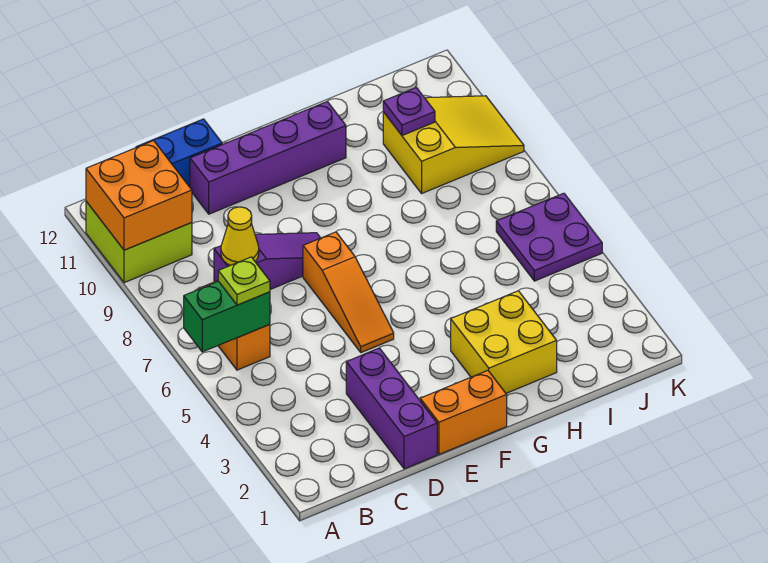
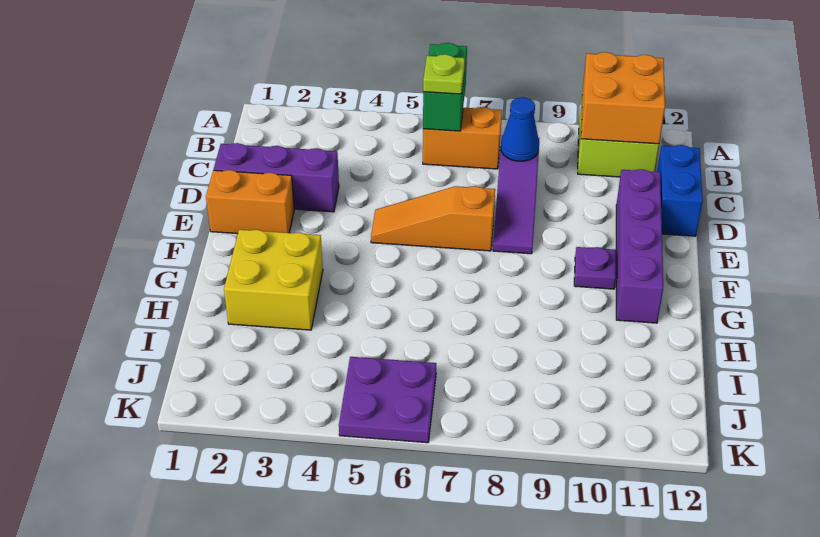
yellow cone C8 level 2 -> blue cone C8 level 2
orange brick E1:F1 level 1 -> orange brick E1:E2 level 1
yellow slope I9:K10 level 1 top I -> none
purple plate I10 level 2 -> purple plate F10 level 1

